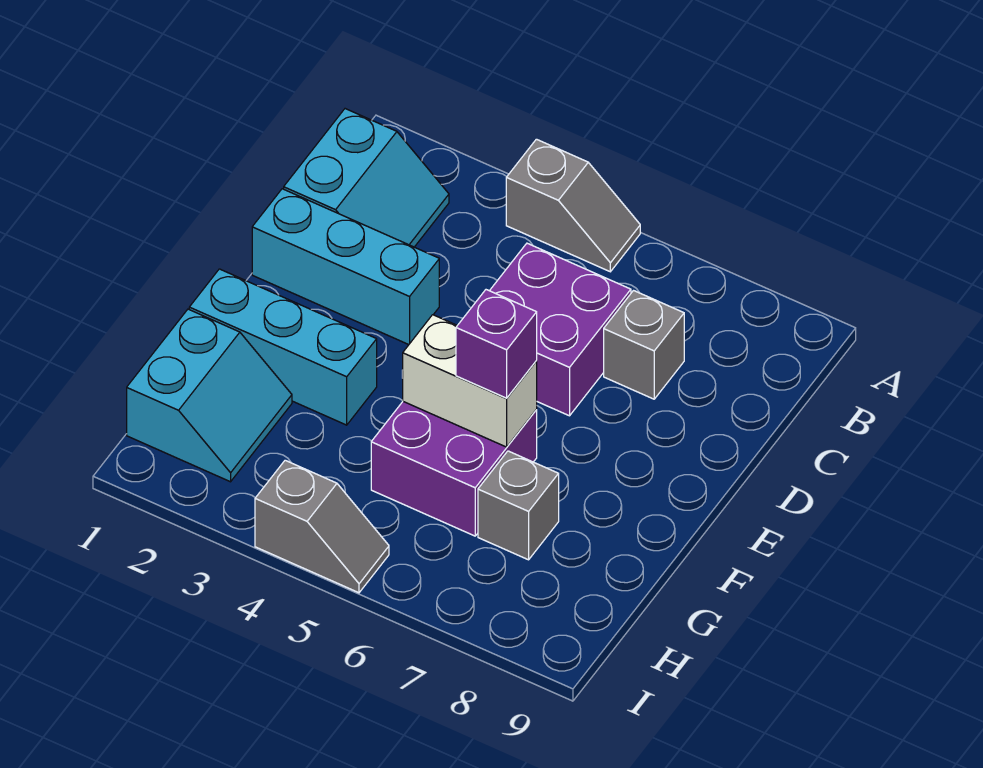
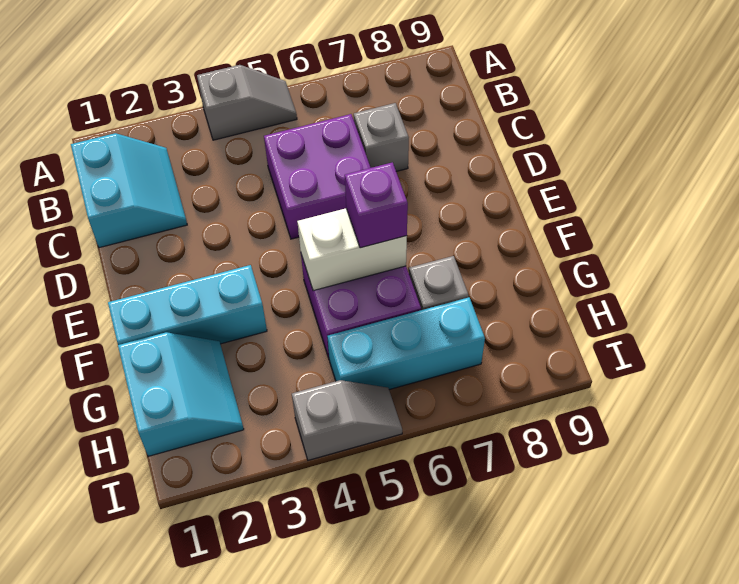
cyan brick D1:D3 level 1 -> cyan brick H5:H7 level 1

